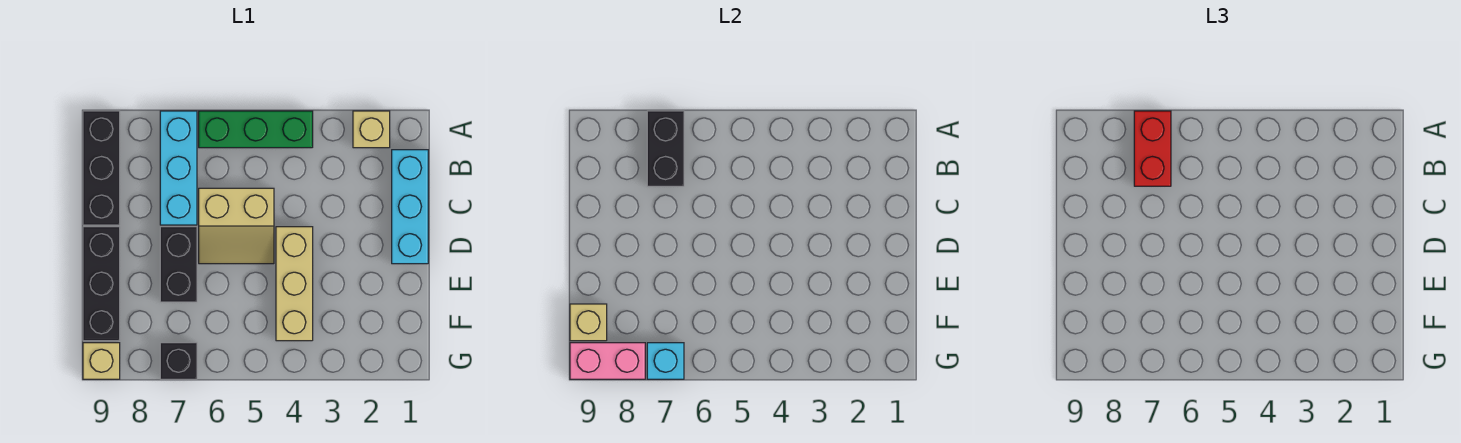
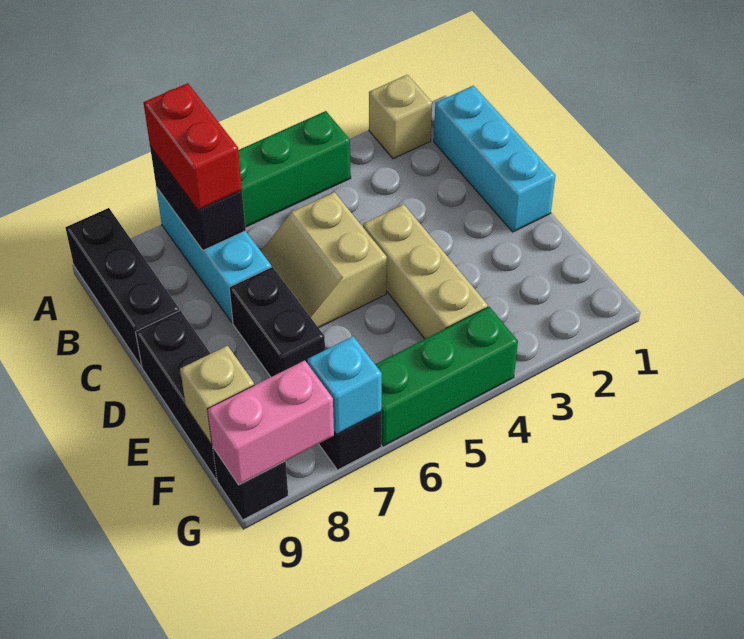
tan slope C5:D6 level 1 top C -> tan slope C5:D6 level 1 top 5
none -> green brick G4:G6 level 1
tan brick G9 level 1 -> black brick G9 level 1

